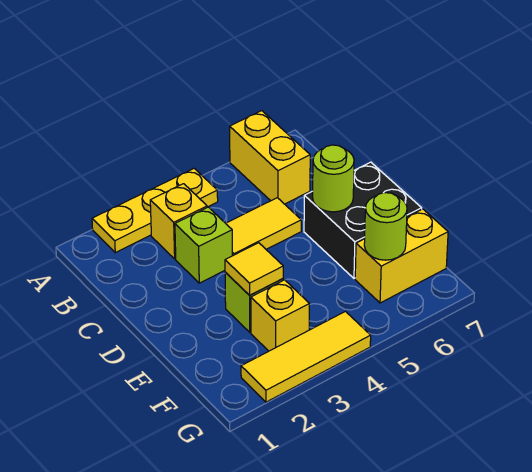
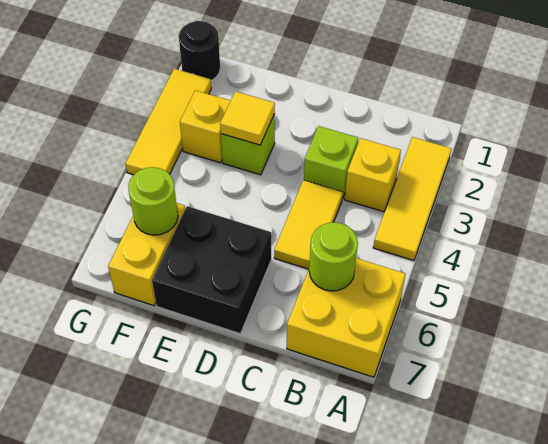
yellow plate A2:A4 level 1 -> yellow tile A2:A4 level 1
yellow brick A6:B6 level 1 -> yellow brick A6:B7 level 1
lime round brick D6 level 2 -> lime round brick B6 level 2
none -> black round brick G1 level 1

